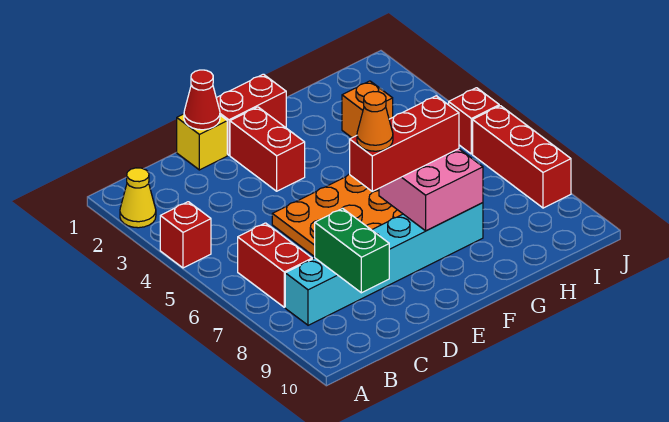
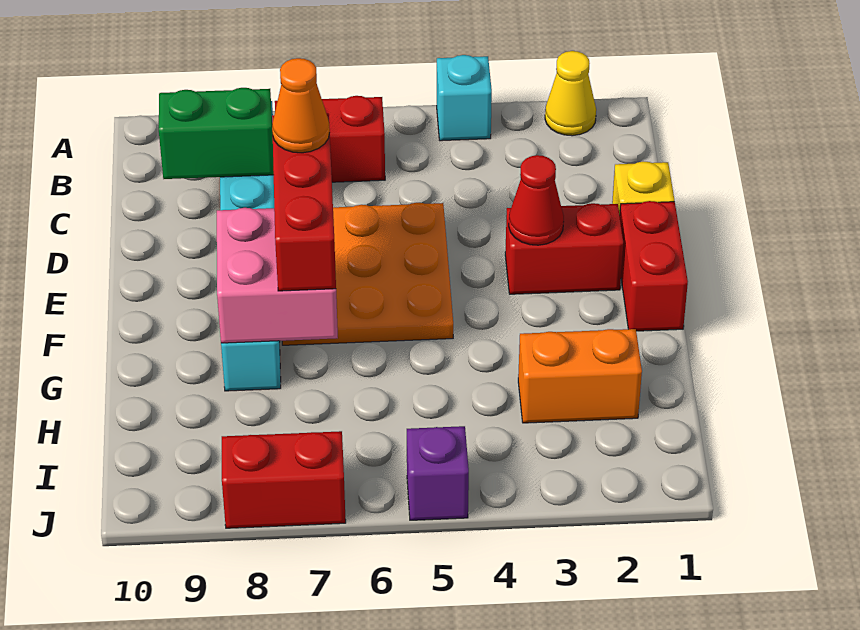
red brick A4 level 1 -> cyan brick A4 level 1
red cone D1 level 2 -> red cone E3 level 2
orange brick H3 level 1 -> orange brick H2:H3 level 1
red brick J5 level 1 -> purple brick J5 level 1
red brick J6:J8 level 1 -> red brick J7:J8 level 1

